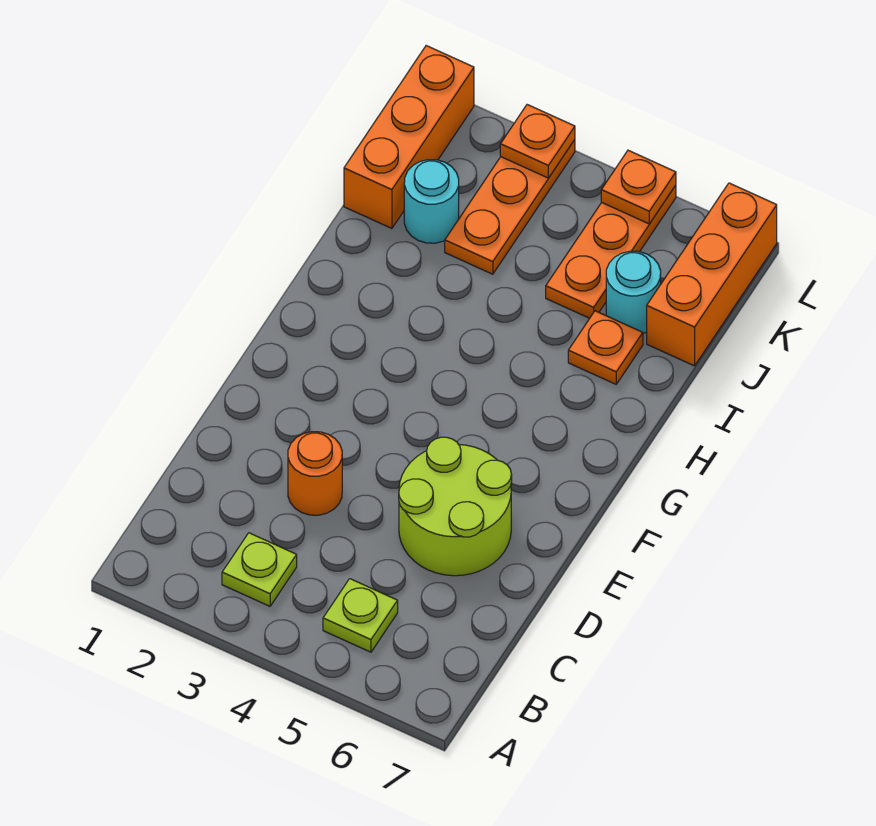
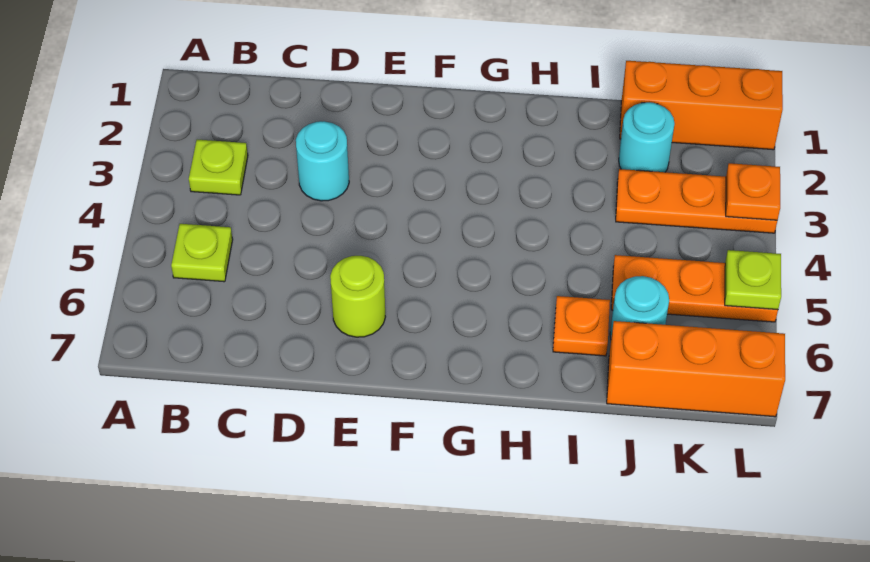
orange round brick D3 level 1 -> cyan round brick D3 level 1
lime round brick D5:E6 level 1 -> lime round brick E6 level 1
orange plate L5 level 2 -> lime plate L5 level 2

